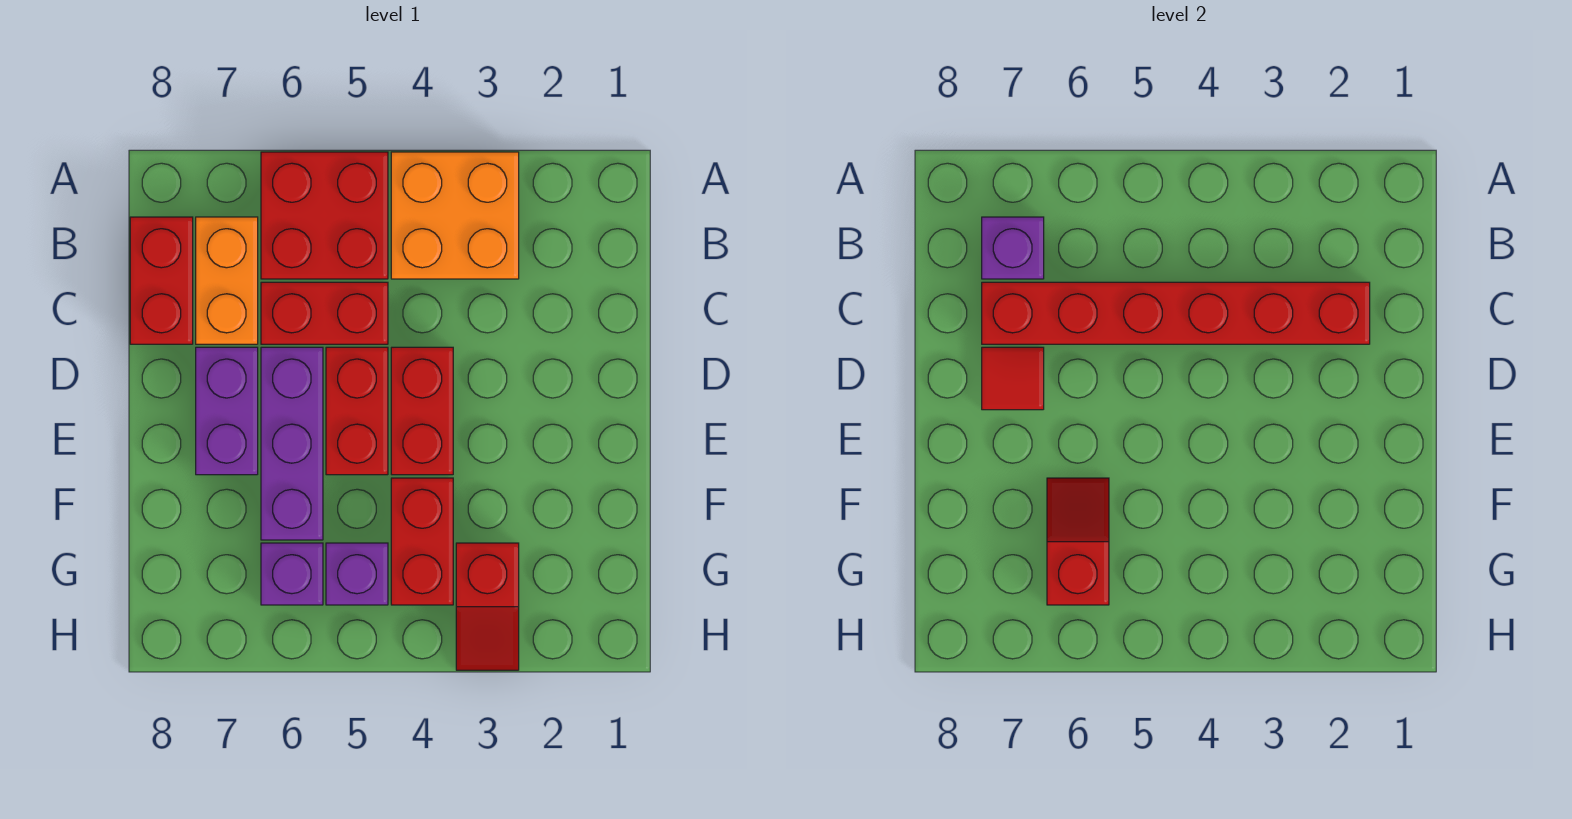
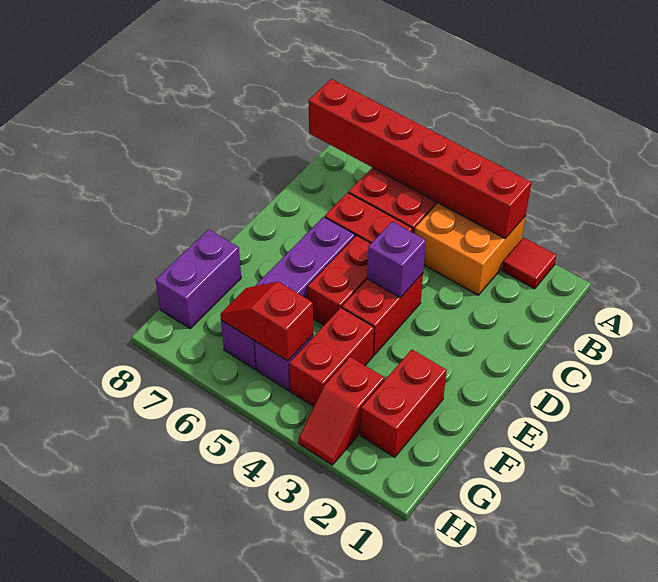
orange brick B7:C7 level 1 -> none
purple brick B7 level 2 -> purple brick D4 level 2
red brick B8:C8 level 1 -> red brick F2:G2 level 1
red brick C2:C7 level 2 -> red brick A3:A8 level 2
purple brick D7:E7 level 1 -> purple brick F8:G8 level 1
red tile D7 level 2 -> red tile A2 level 1
red slope F6:G6 level 2 top G -> red slope G5:G6 level 2 top 5

